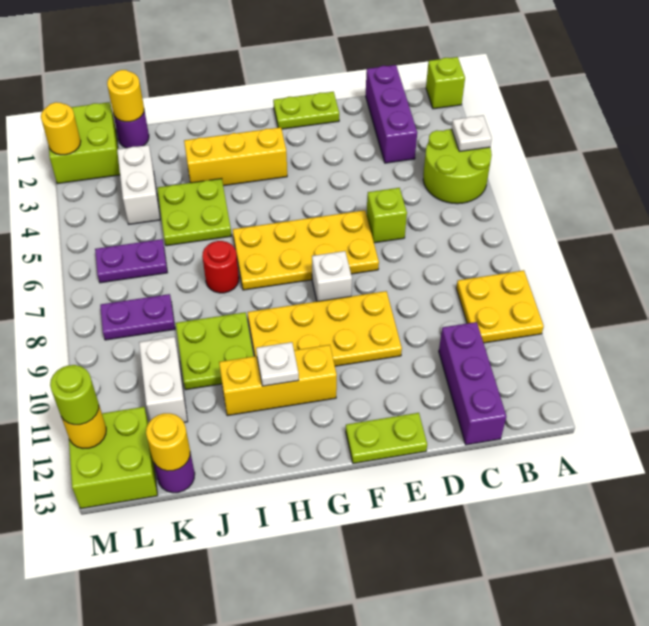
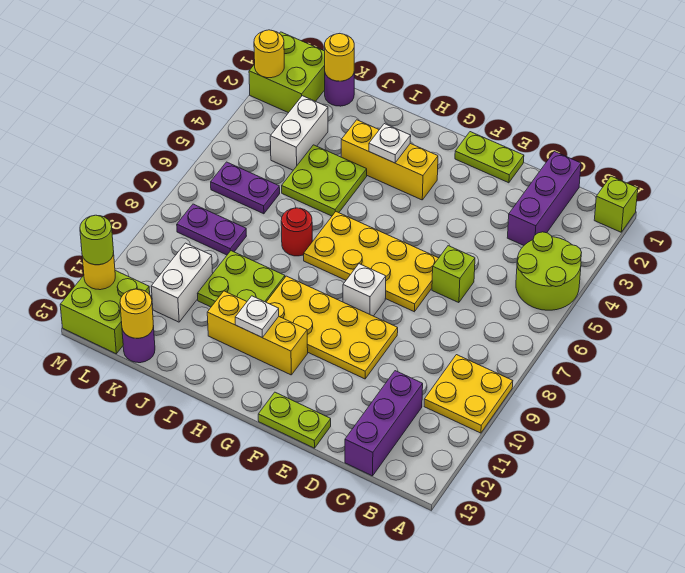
white plate A4 level 2 -> white plate H3 level 2

